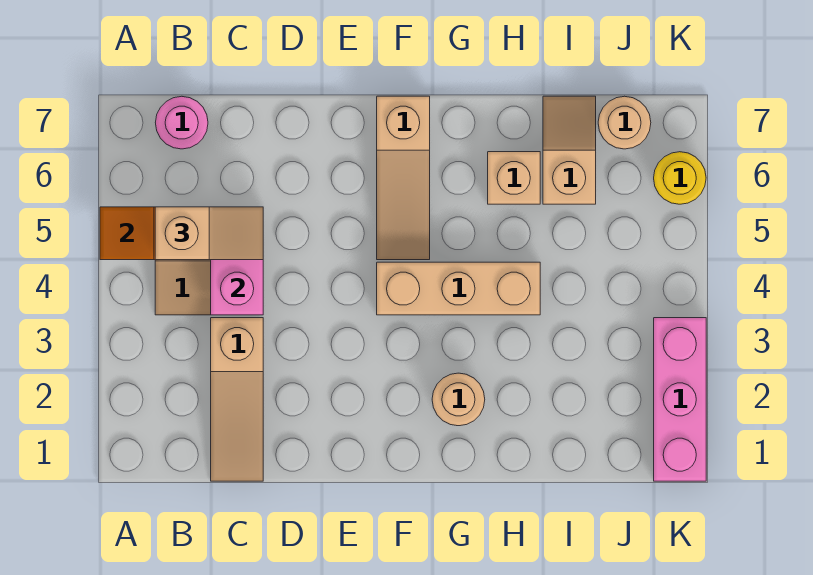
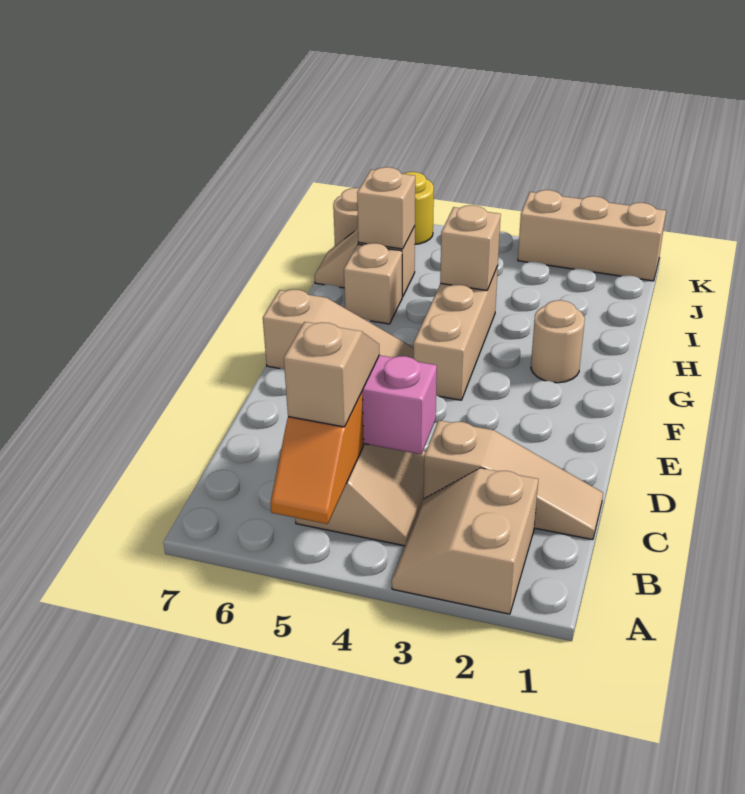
none -> tan slope A2:B3 level 1 top 2
pink round brick B7 level 1 -> none
none -> tan brick H4 level 2
none -> tan brick I6 level 2
pink brick K1:K3 level 1 -> tan brick K1:K3 level 1

